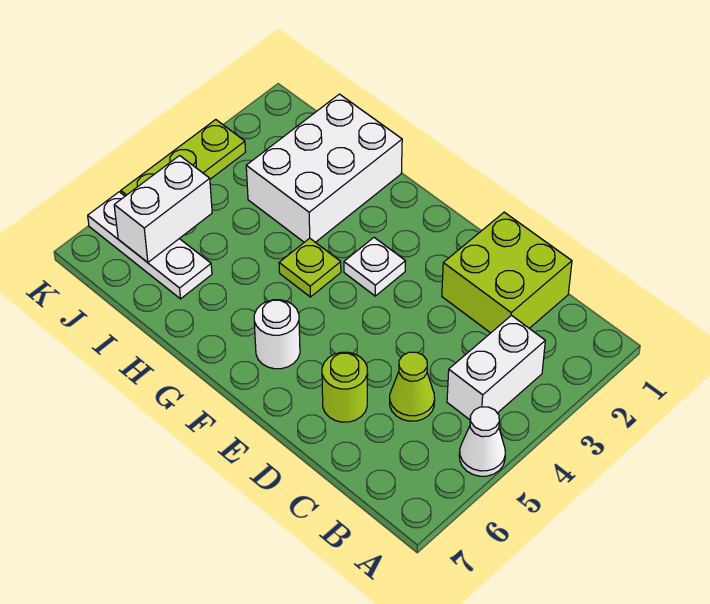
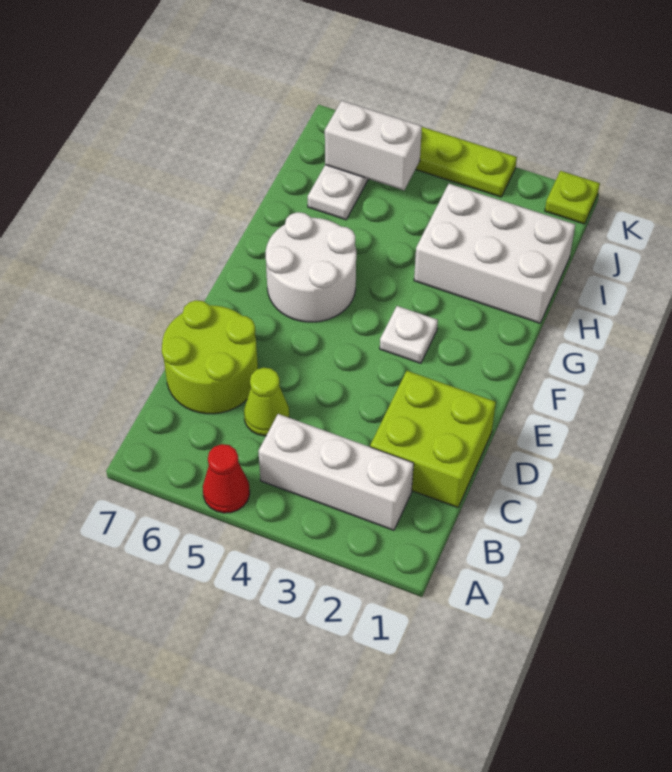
white cone A5 level 1 -> red cone A5 level 1
white brick B3:B4 level 1 -> white brick B2:B4 level 1
lime round brick D6 level 1 -> lime round brick C6:D7 level 1
white round brick F6 level 1 -> white round brick F5:G6 level 1
lime plate G4 level 1 -> lime plate K1 level 1

